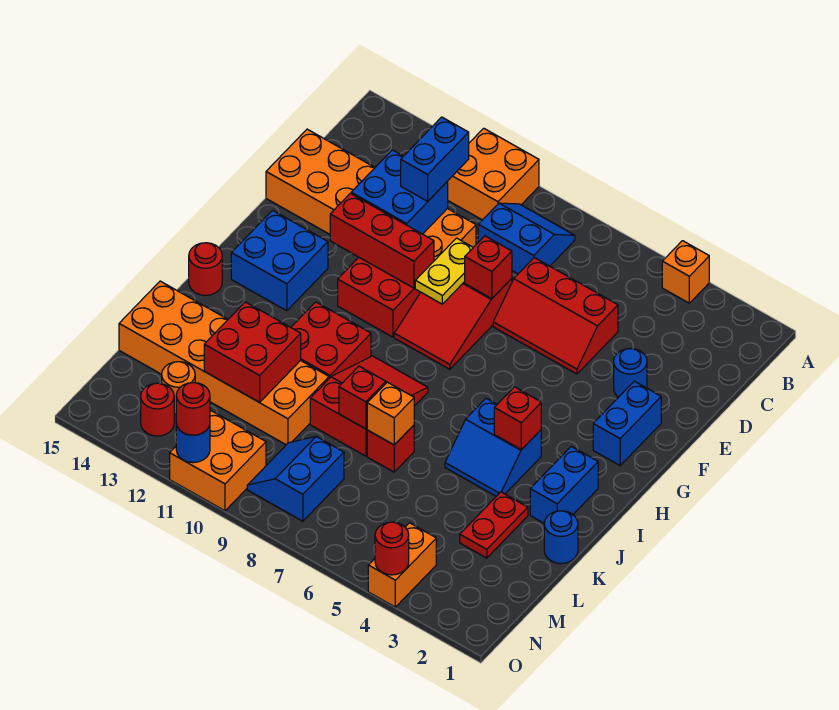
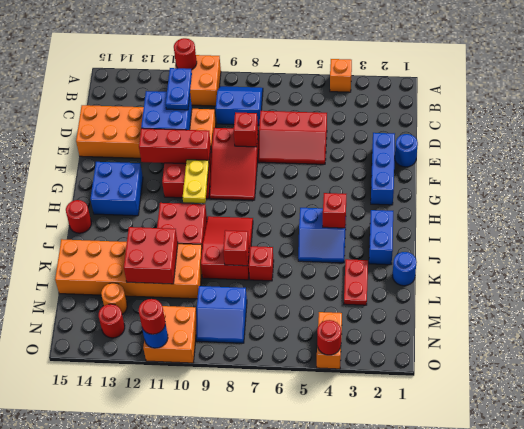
none -> red round brick A11 level 2
blue brick C11:D11 level 3 -> blue plate C11:D11 level 3
blue round brick E3 level 1 -> blue round brick E1 level 1
yellow plate E9:F9 level 2 -> yellow plate G10:H10 level 2
blue brick F2:G2 level 1 -> blue brick E2:G2 level 1
orange brick K7 level 2 -> none
blue slope M8:N9 level 1 top 8 -> blue slope M8:N9 level 1 top M

